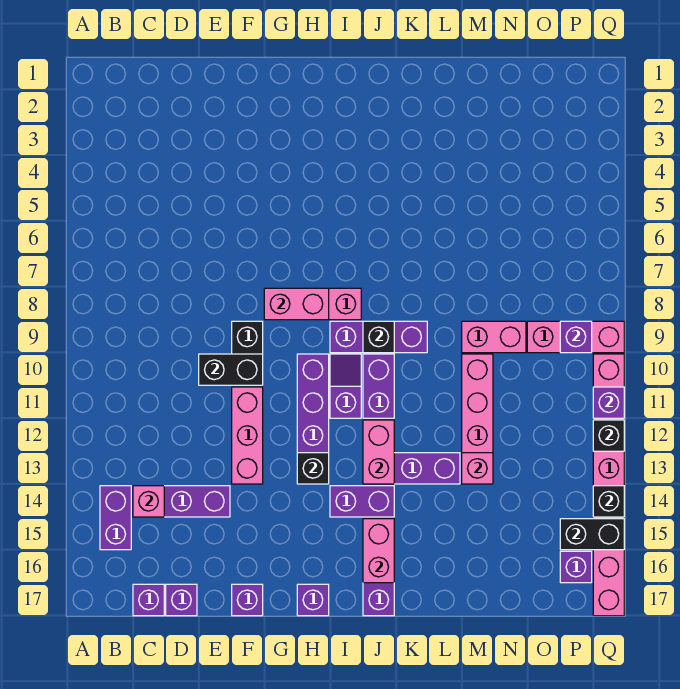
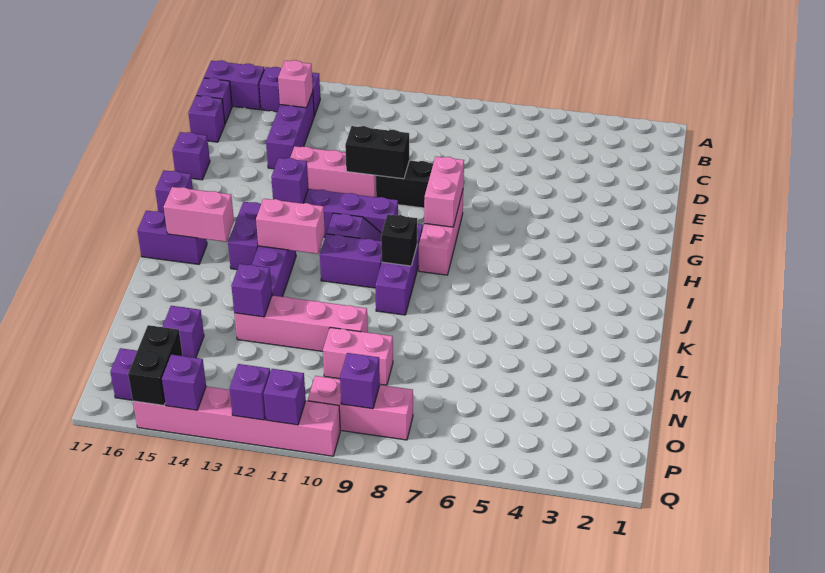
none -> purple brick B16:B17 level 1
black brick E10:F10 level 2 -> black brick F10:F11 level 2
black brick H13 level 2 -> purple brick H13 level 2
pink brick M9:N9 level 1 -> pink brick N9:N10 level 1
pink brick M13 level 2 -> purple brick M13 level 2
none -> purple brick N15 level 1
pink brick O9:Q9 level 1 -> pink brick P8:P10 level 1
pink brick Q10:Q17 level 1 -> pink brick Q10:Q15 level 1
black brick Q12 level 2 -> purple brick Q12 level 2
black brick Q14 level 2 -> purple brick Q14 level 2

